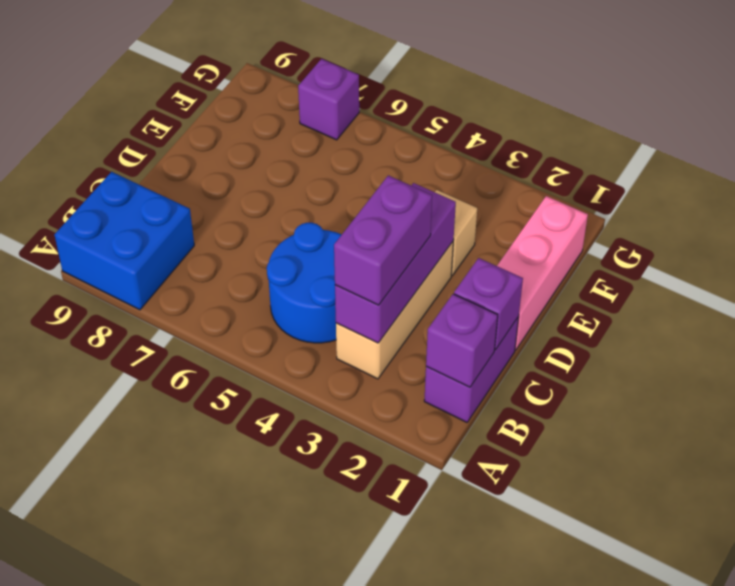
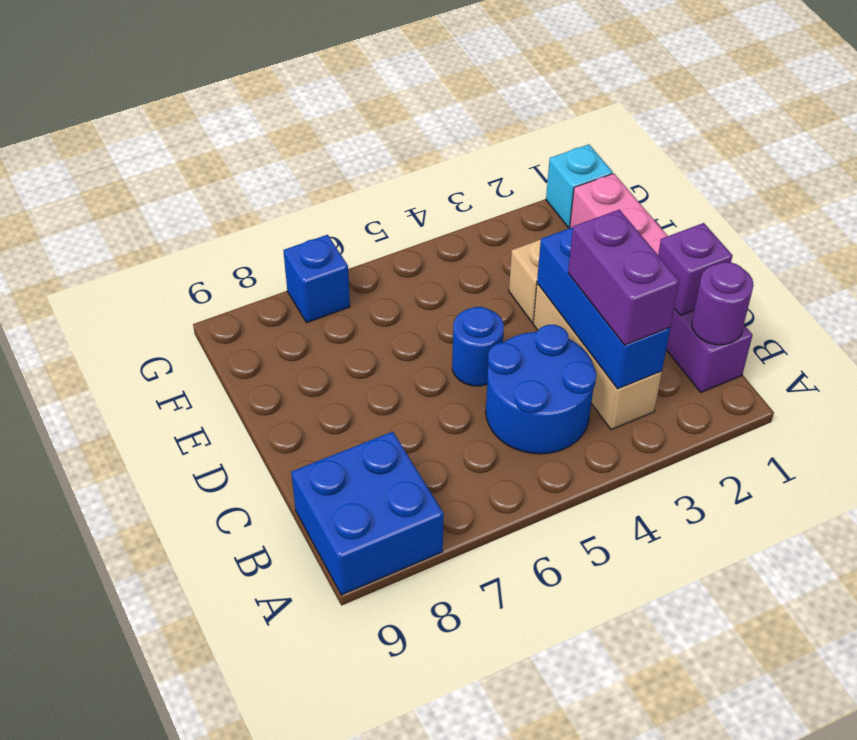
purple brick B1 level 2 -> purple round brick B1 level 2
purple brick B3:D3 level 2 -> blue brick B3:D3 level 2
none -> blue round brick D5 level 1
none -> cyan brick G1 level 1
purple brick G7 level 1 -> blue brick G7 level 1

